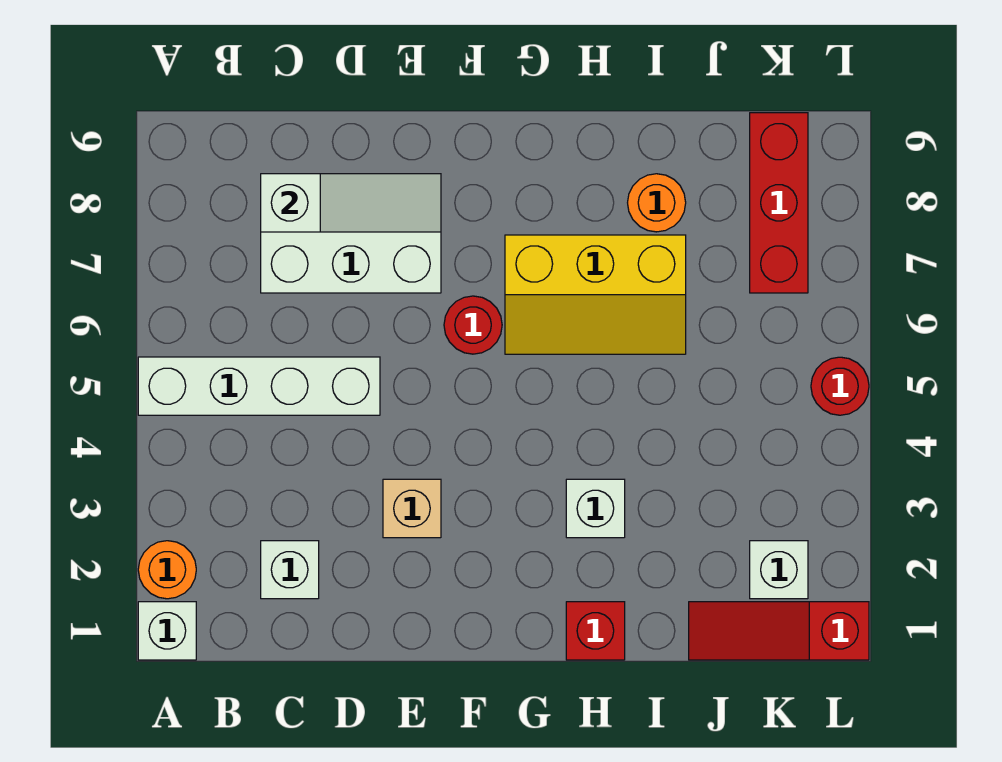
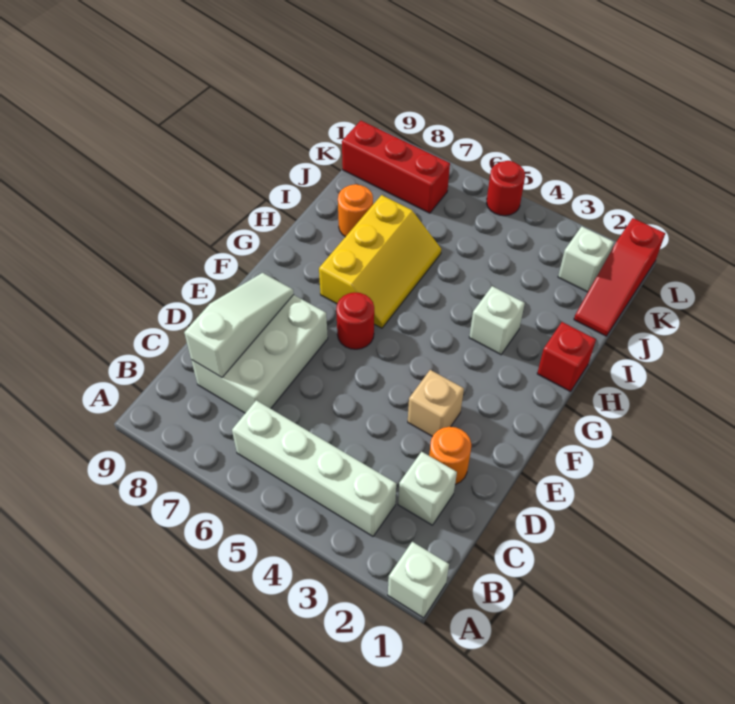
orange round brick A2 level 1 -> orange round brick D2 level 1
white brick A5:D5 level 1 -> white brick B3:B6 level 1

